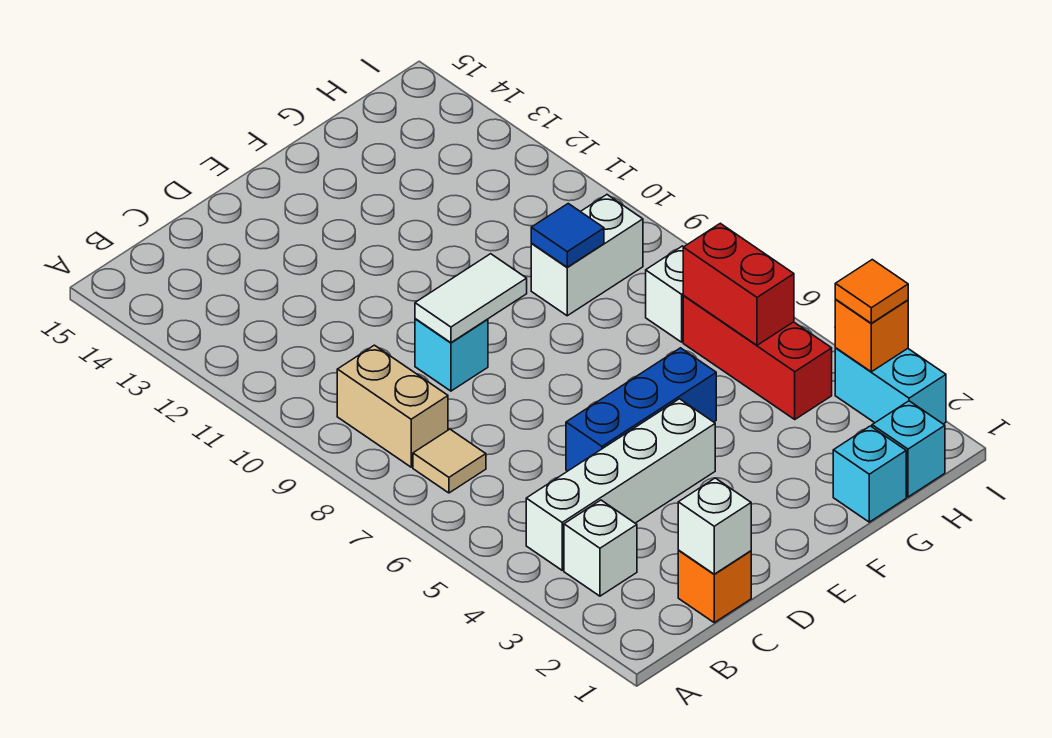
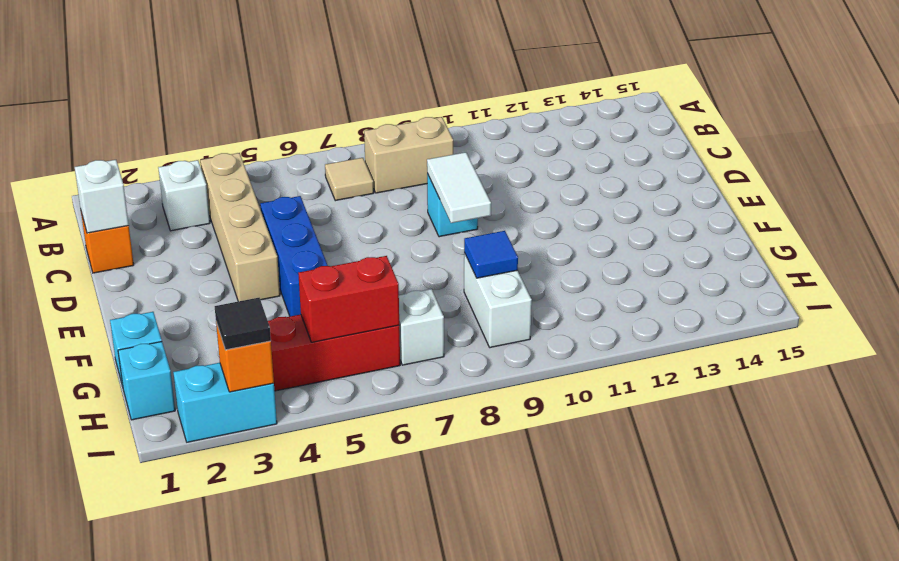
white brick B4:E4 level 1 -> tan brick B4:E4 level 1
orange tile I3 level 3 -> black tile I3 level 3

